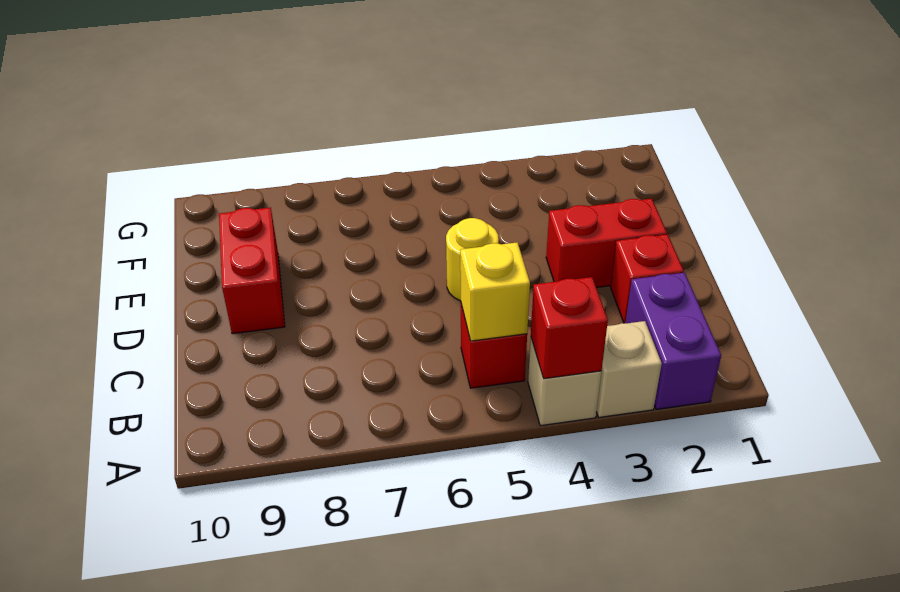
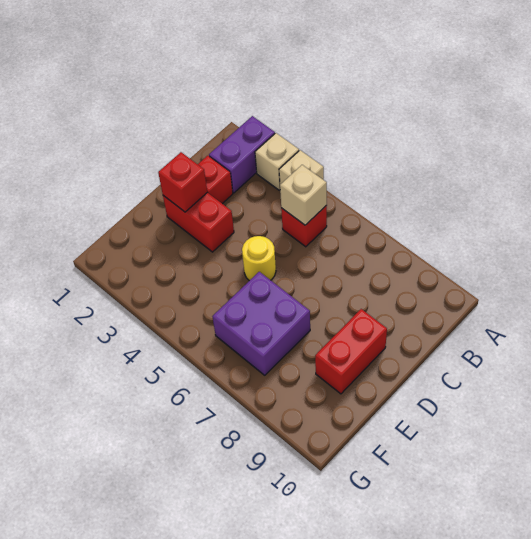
red brick A4 level 2 -> red brick D2 level 2
yellow brick B5 level 2 -> tan brick B5 level 2
none -> purple brick E6:F7 level 1

